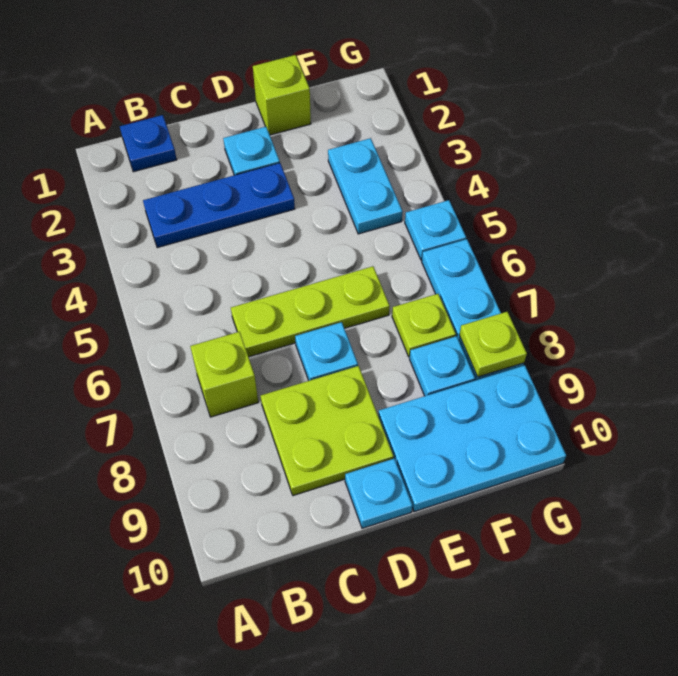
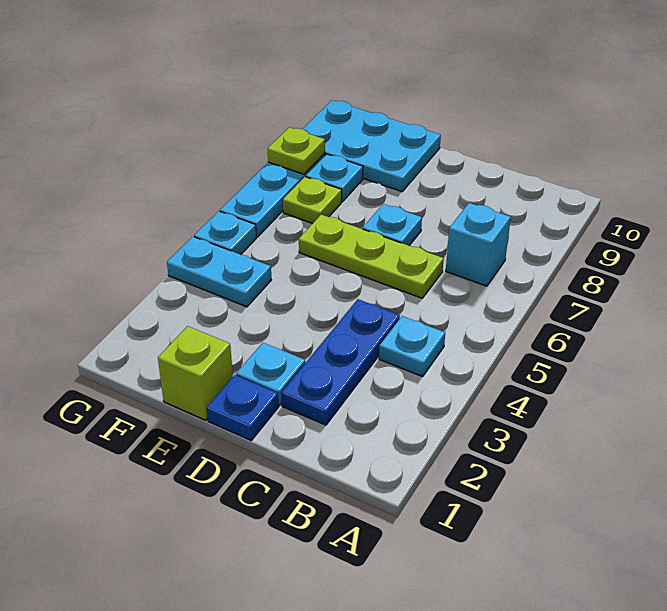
blue plate B1 level 1 -> blue plate D1 level 1
blue plate B3:D3 level 1 -> blue plate C2:C4 level 1
lime brick B7 level 1 -> cyan brick B7 level 1
lime plate C8:D9 level 1 -> none
cyan plate D10 level 1 -> cyan plate B4 level 1
cyan plate F3:F4 level 1 -> cyan plate F4:G4 level 1

